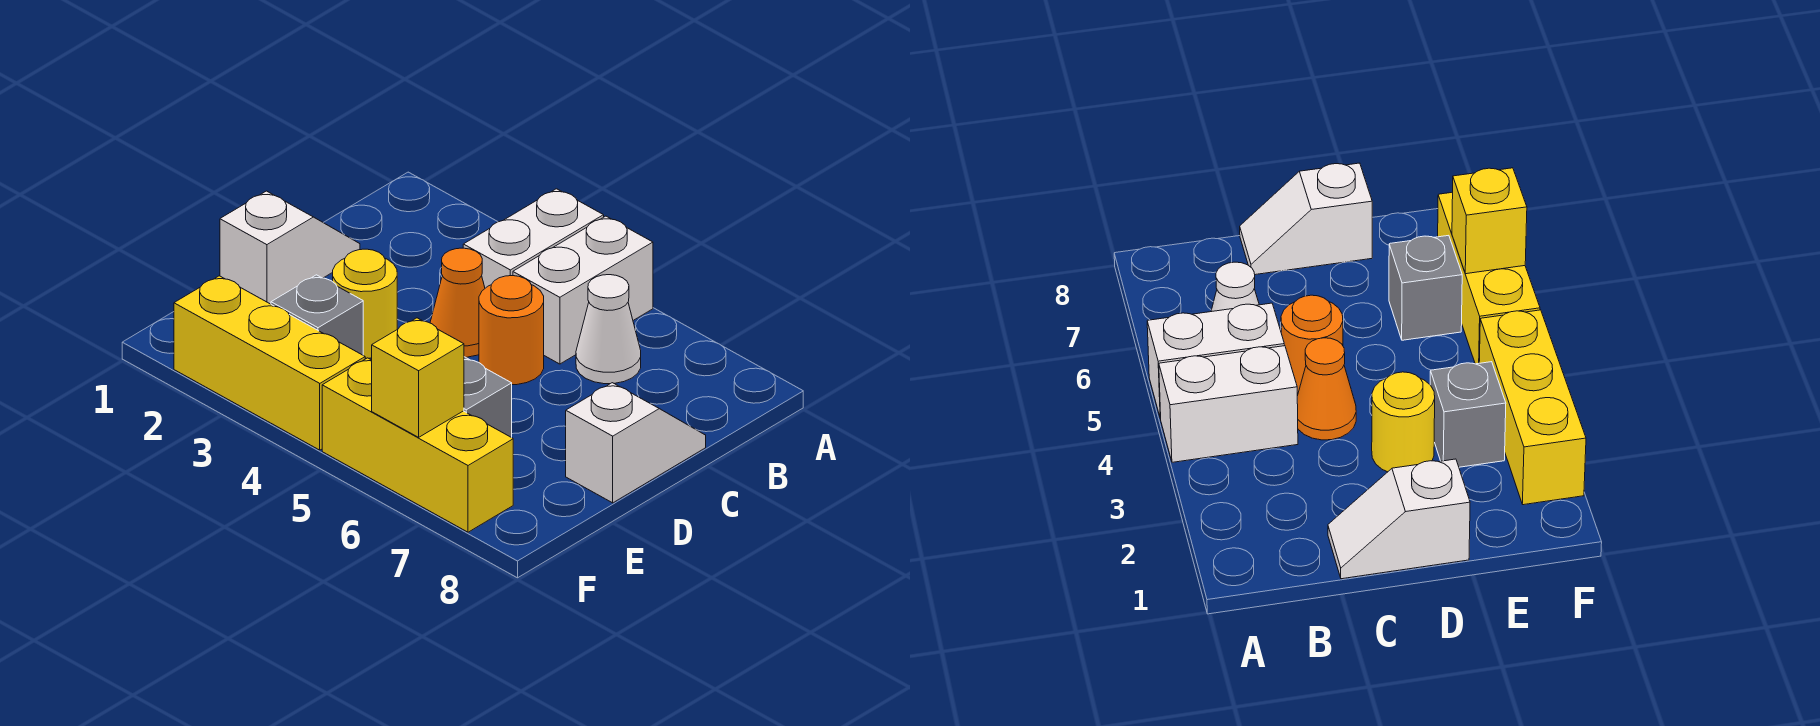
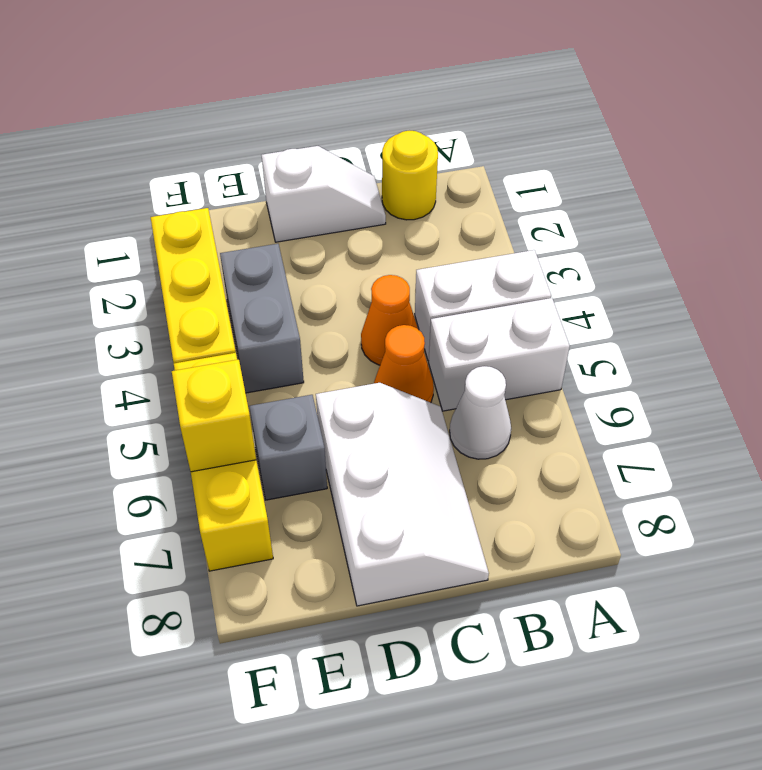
orange round brick C5 level 1 -> orange cone C5 level 1
white slope C8:D8 level 1 top D -> white slope C6:D8 level 1 top D
yellow round brick D3 level 1 -> yellow round brick B1 level 1
grey brick E3 level 1 -> grey brick E3:E4 level 1

